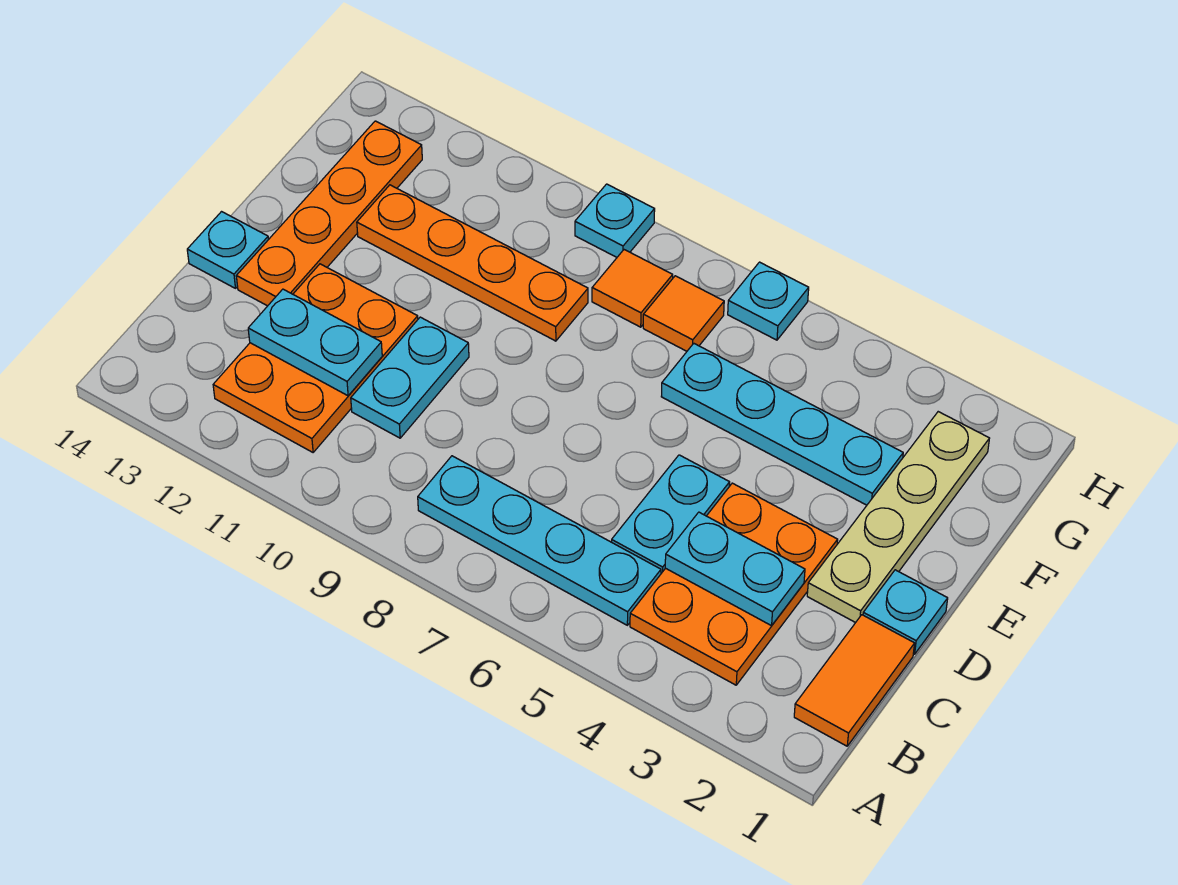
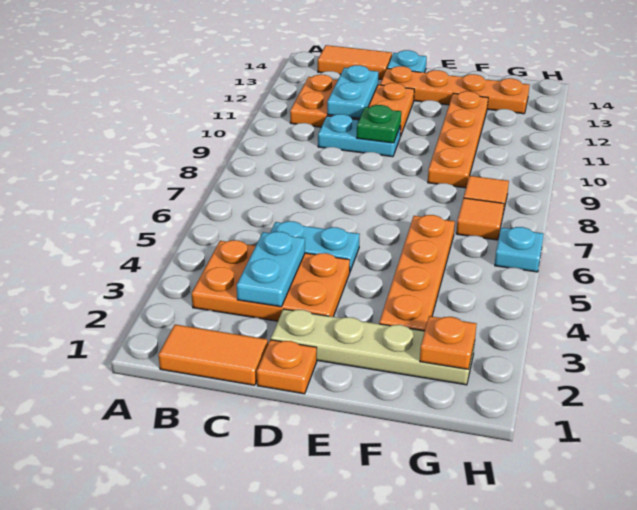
cyan plate B5:B8 level 1 -> none
none -> orange tile B14:C14 level 1
cyan plate D1 level 1 -> orange plate D1 level 1
none -> green plate D10 level 2
cyan plate F3:F6 level 1 -> orange plate F3:F6 level 1
none -> orange plate G2 level 2
cyan plate H9 level 1 -> none

